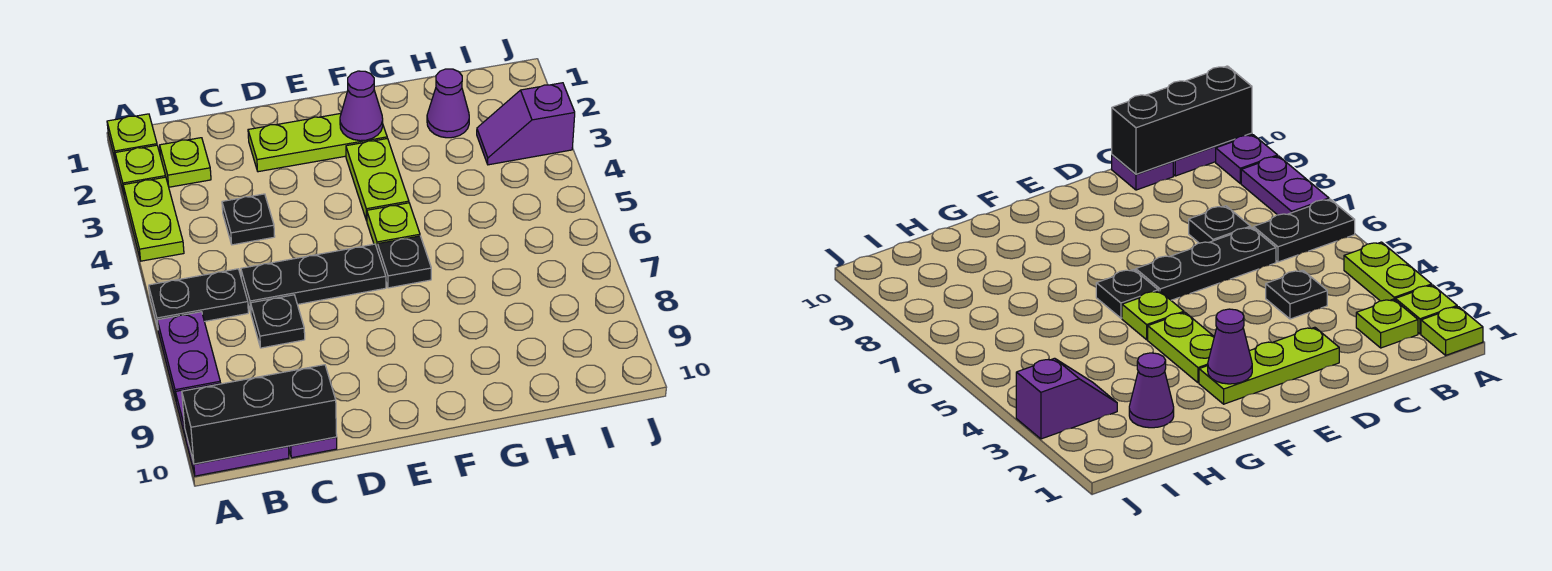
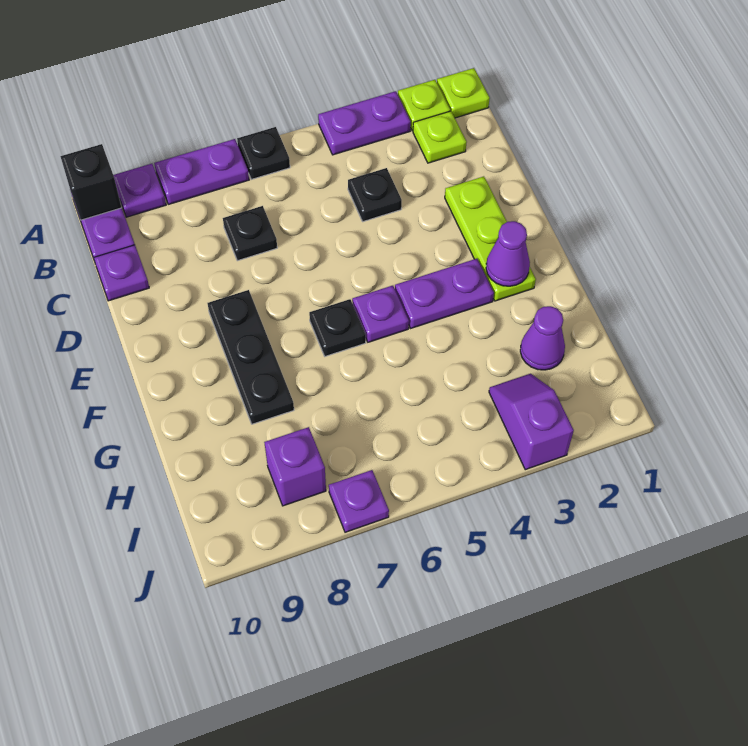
lime plate A3:A4 level 1 -> purple plate A3:A4 level 1
black plate A6:B6 level 1 -> black plate A6 level 1
black brick A10:C10 level 2 -> black brick A10 level 2
black plate C6:E6 level 1 -> black plate E8:G8 level 1
lime plate F3:F4 level 1 -> purple plate F3:F4 level 1
lime plate F5 level 1 -> purple plate F5 level 1
none -> purple brick I8 level 1
none -> purple plate J7 level 1

